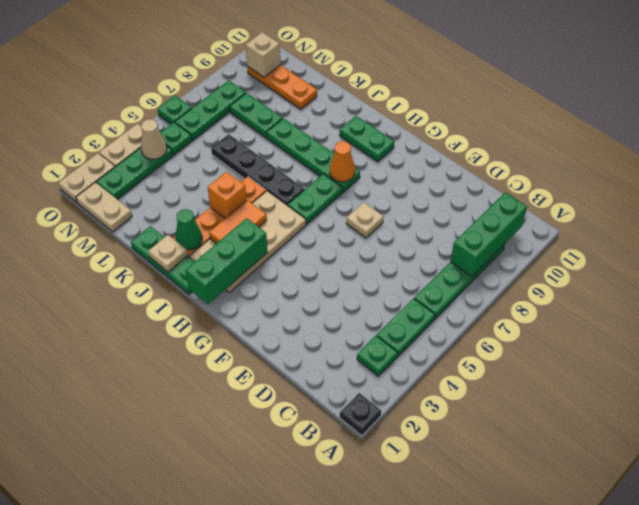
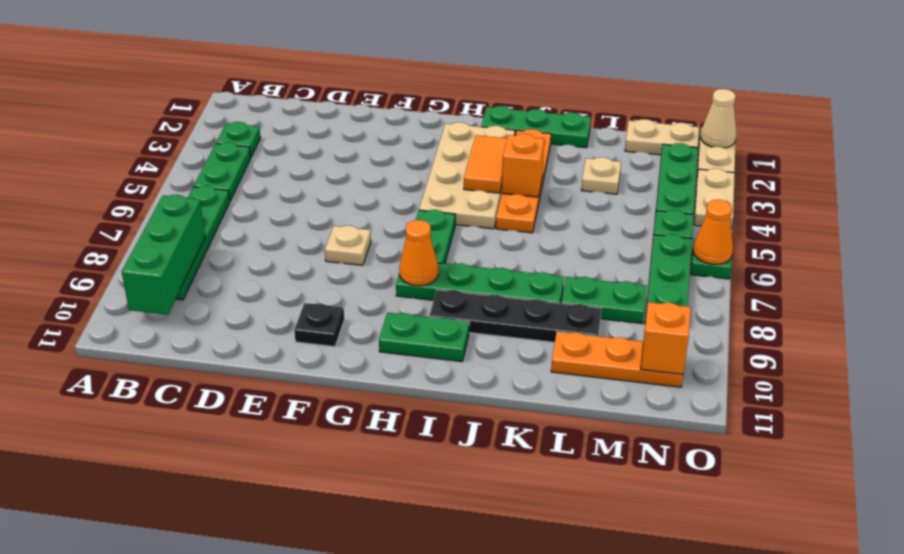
black plate A1 level 1 -> black plate F10 level 1
green brick H1:H3 level 2 -> none
black plate I6:L6 level 1 -> black plate I9:L9 level 1
tan plate J1 level 2 -> tan plate L3 level 1
green cone J2 level 2 -> none
tan cone N4 level 2 -> tan cone O1 level 2
tan brick N10 level 2 -> orange brick N10 level 2
none -> orange cone O6 level 2

